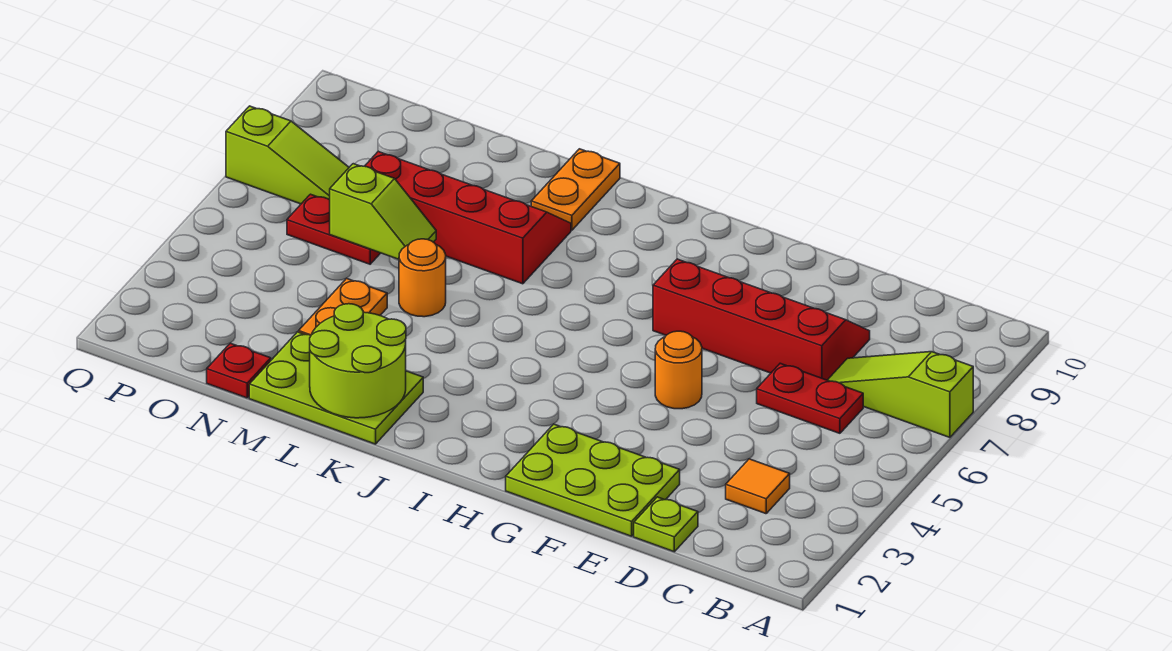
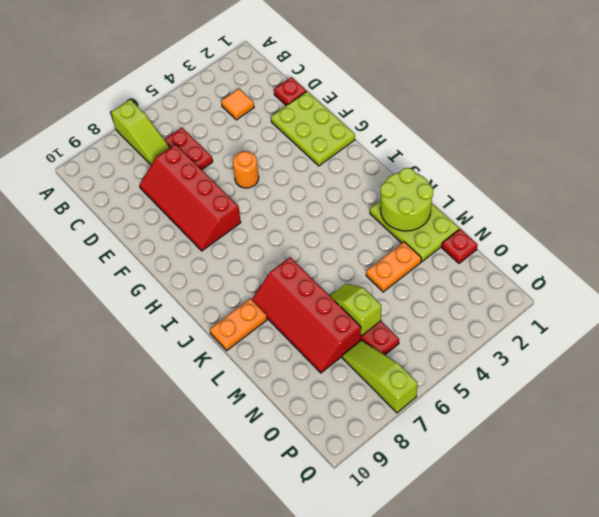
lime plate D1 level 1 -> red plate D1 level 1
orange round brick L5 level 1 -> none

